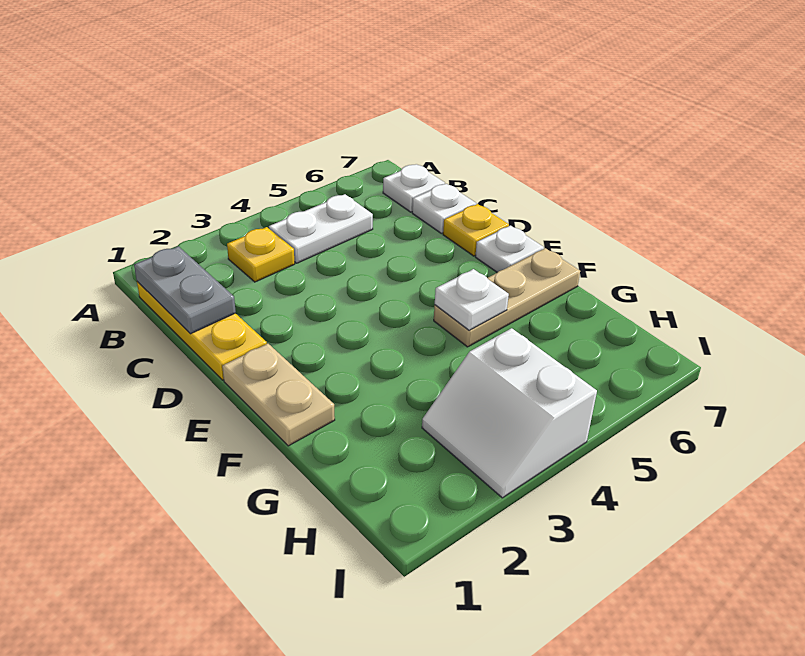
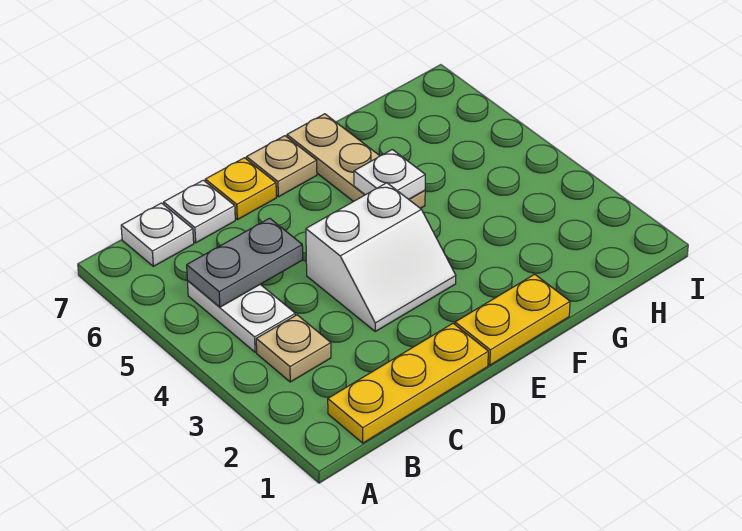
grey plate B1:C1 level 2 -> grey plate B5:C5 level 2
yellow plate B3 level 1 -> tan plate B3 level 1
tan plate E1:F1 level 1 -> yellow plate E1:F1 level 1
white plate E7 level 1 -> tan plate E7 level 1
white slope H3:I4 level 1 top 4 -> white slope D3:E4 level 1 top 4

